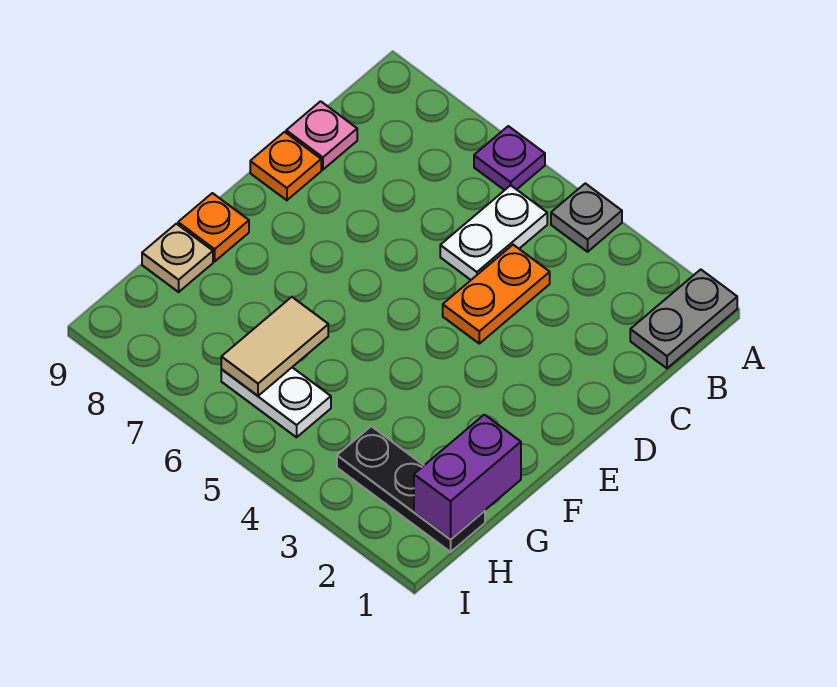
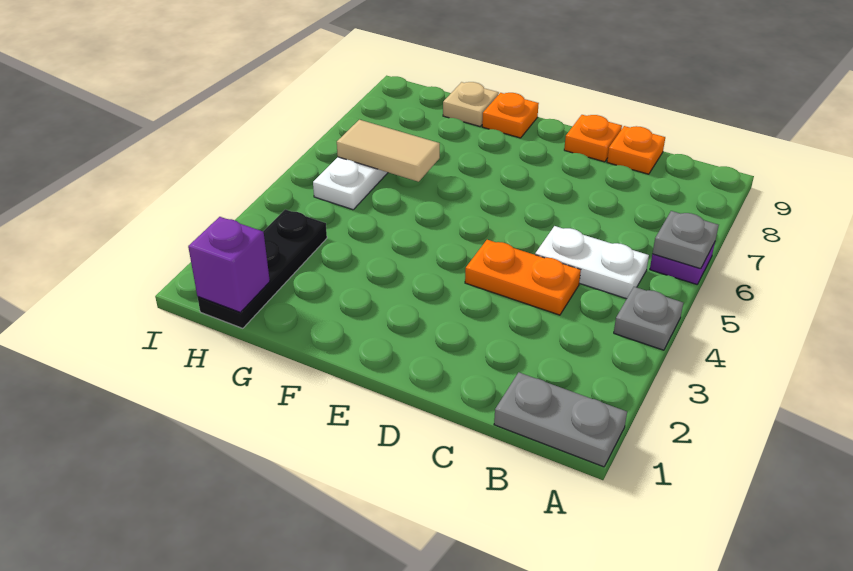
none -> grey plate A6 level 2
pink plate C9 level 1 -> orange plate C9 level 1
purple brick G1:H1 level 2 -> purple brick H1 level 2

